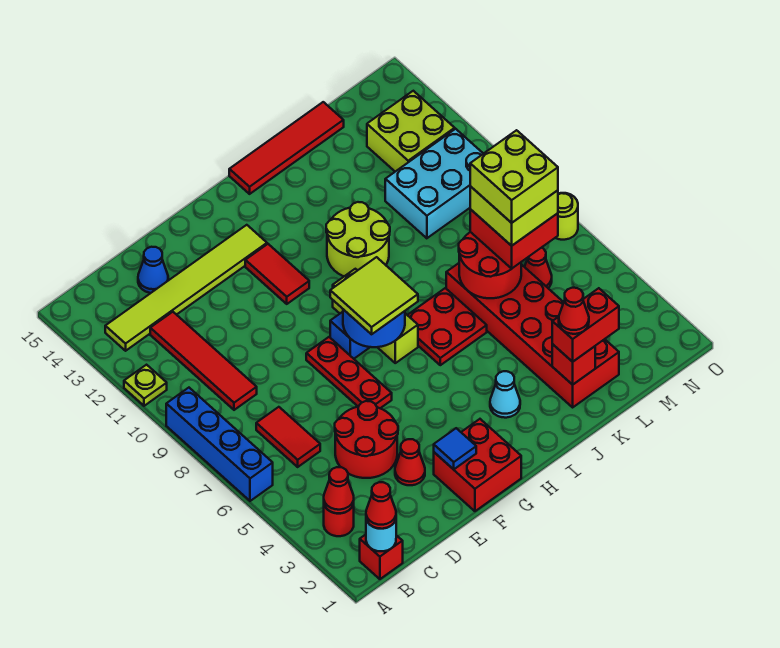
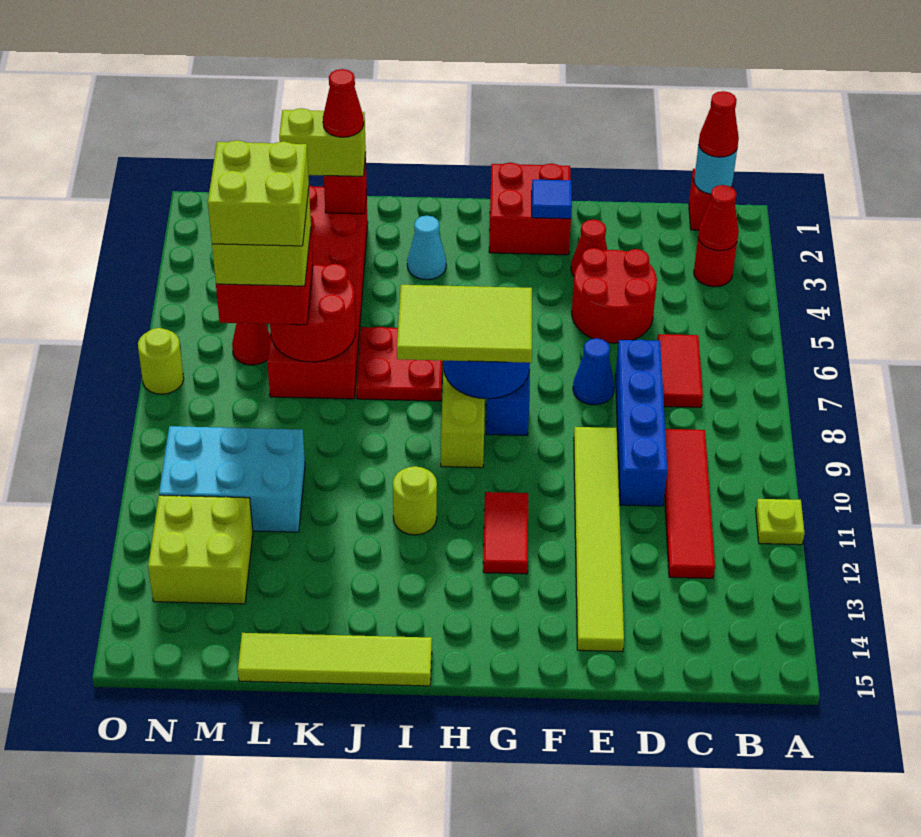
blue brick A6:A9 level 1 -> blue brick D7:D10 level 1
lime tile B13:G13 level 1 -> lime tile E9:E14 level 1
blue cone D14 level 1 -> blue cone E7 level 1
red plate F6:F8 level 1 -> none
lime tile G7:H8 level 3 -> lime tile G7:I8 level 3
lime round brick I10:J11 level 1 -> lime round brick I11 level 1
red tile I15:L15 level 1 -> lime tile I15:L15 level 1
red brick K2:L2 level 3 -> lime brick K2:L2 level 3

